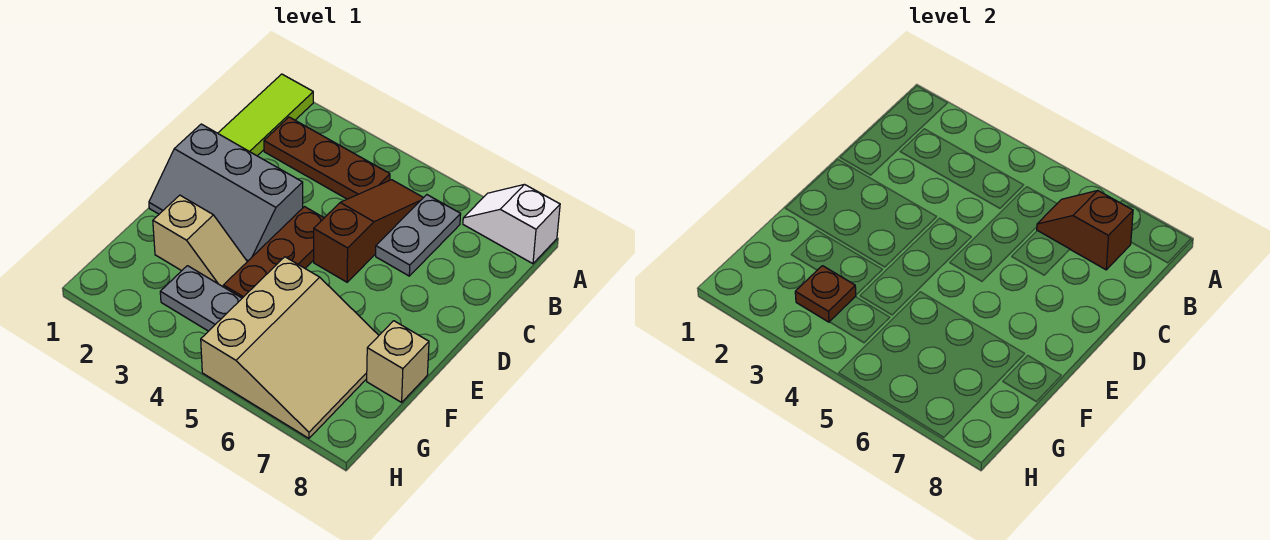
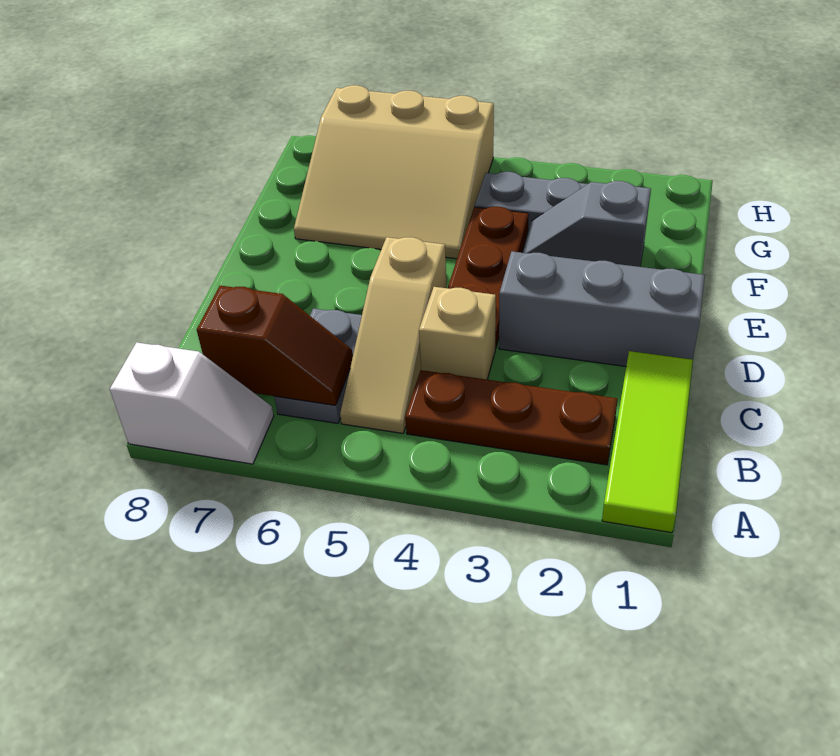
brown slope B5:D5 level 1 top D -> tan slope B5:D5 level 1 top D
tan slope F2:F3 level 1 top 2 -> grey slope F2:F3 level 1 top 2
tan slope F5:H7 level 1 top 5 -> tan slope F5:H7 level 1 top H
tan brick F8 level 1 -> tan brick C4 level 1
brown plate G3 level 2 -> none

